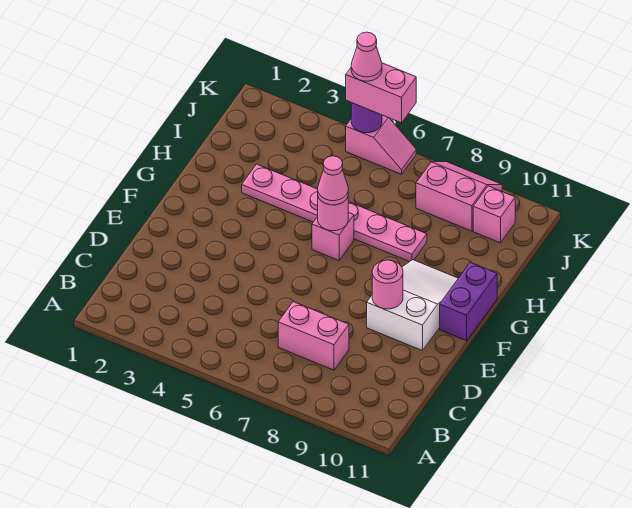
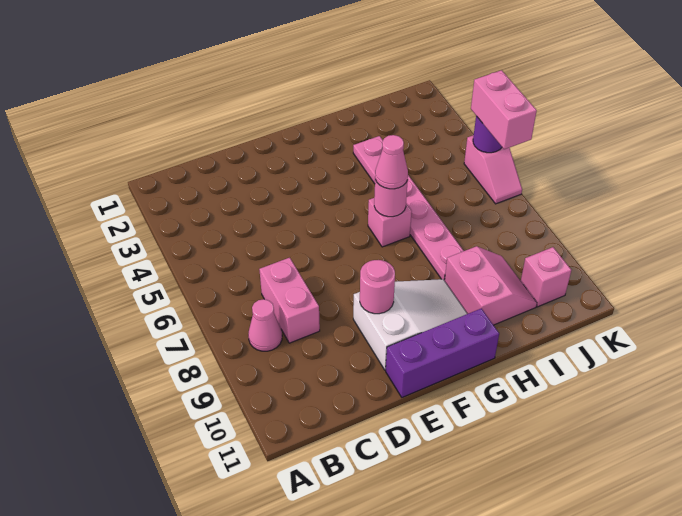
purple brick F11:G11 level 1 -> purple brick E11:G11 level 1
pink slope J8:K9 level 1 top J -> pink slope H9:I10 level 1 top H
pink cone K5 level 4 -> pink cone B8 level 1

